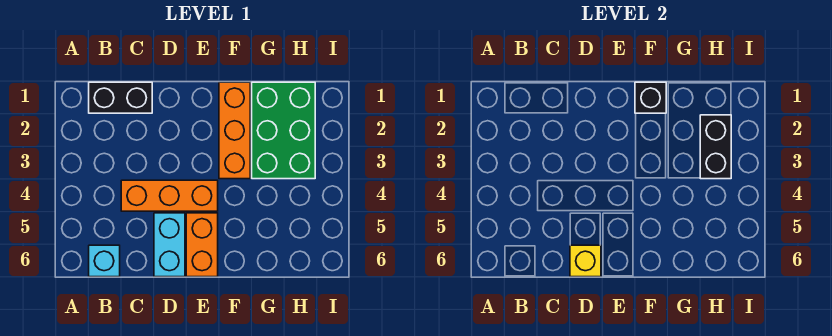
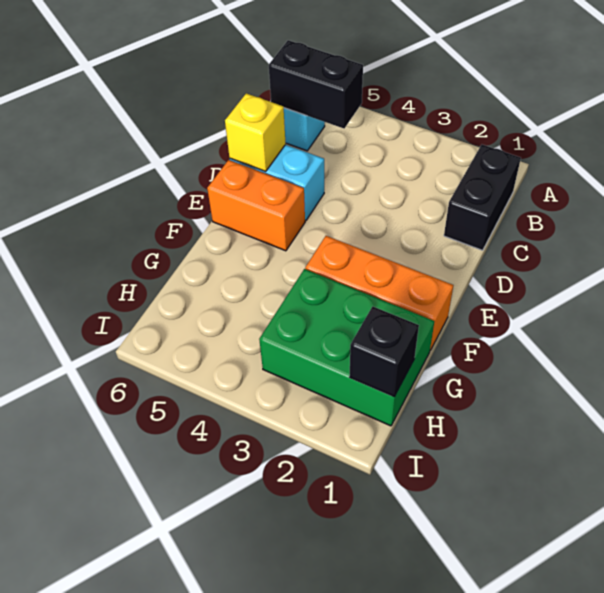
orange brick C4:E4 level 1 -> none
black brick F1 level 2 -> black brick H1 level 2
black brick H2:H3 level 2 -> black brick B5:B6 level 2

